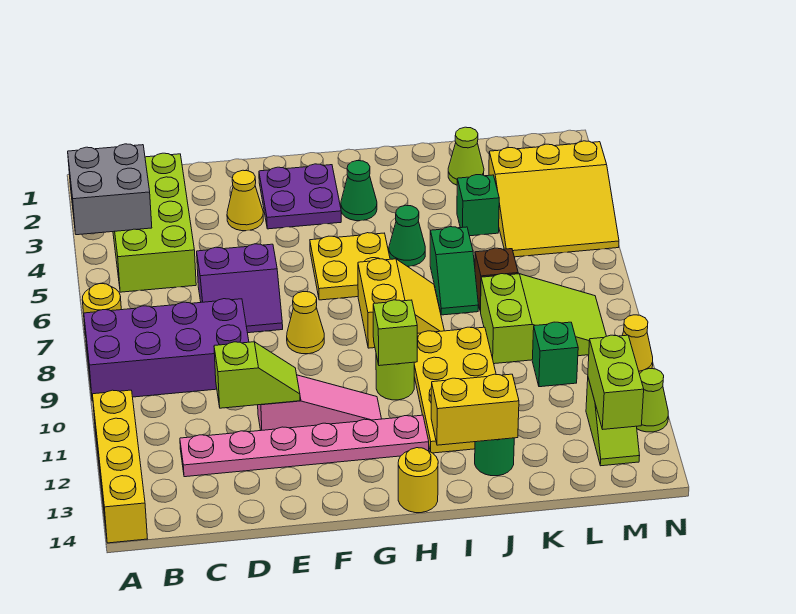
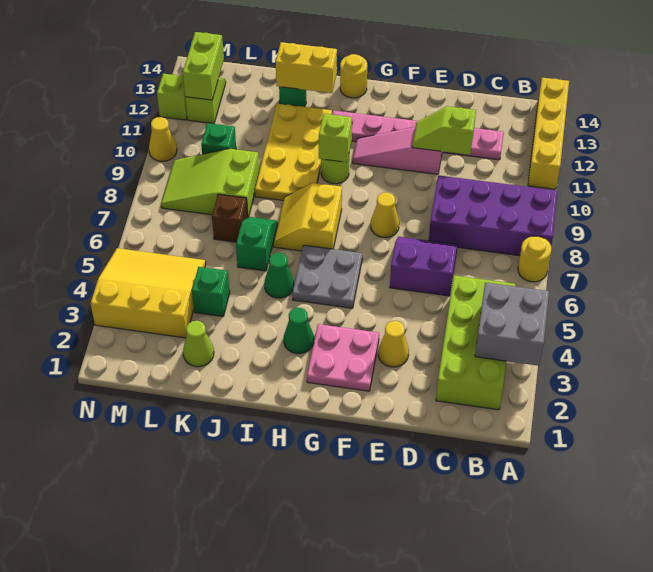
purple plate F2:G3 level 1 -> pink plate F2:G3 level 1
yellow plate G5:H6 level 1 -> grey plate G5:H6 level 1
lime cone N12 level 1 -> lime brick N12 level 1

